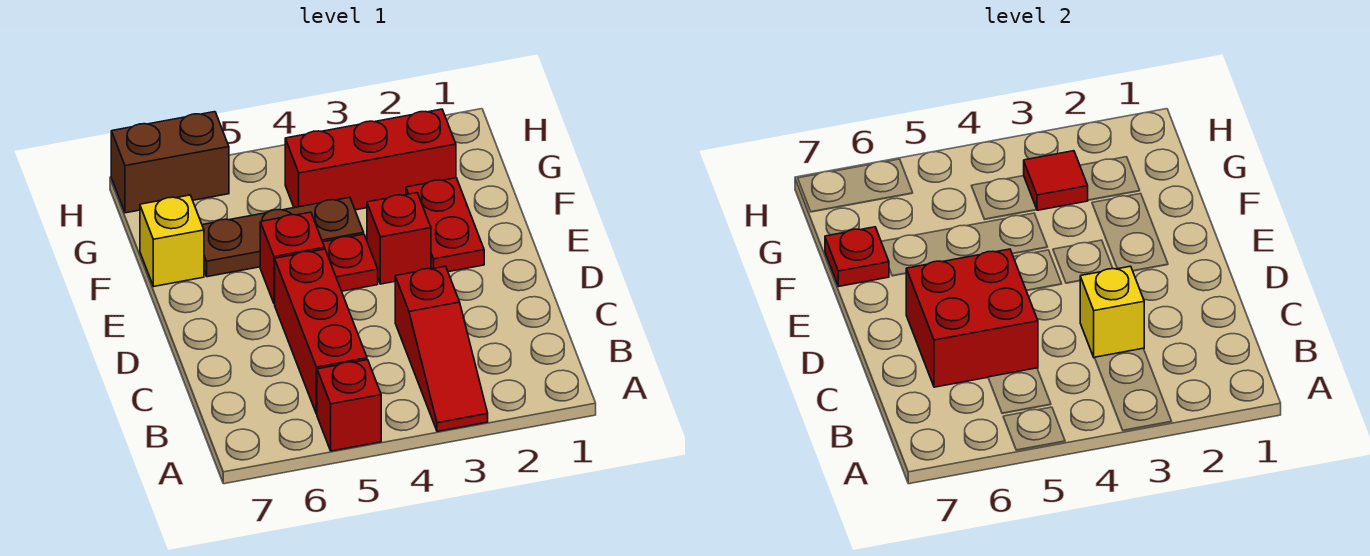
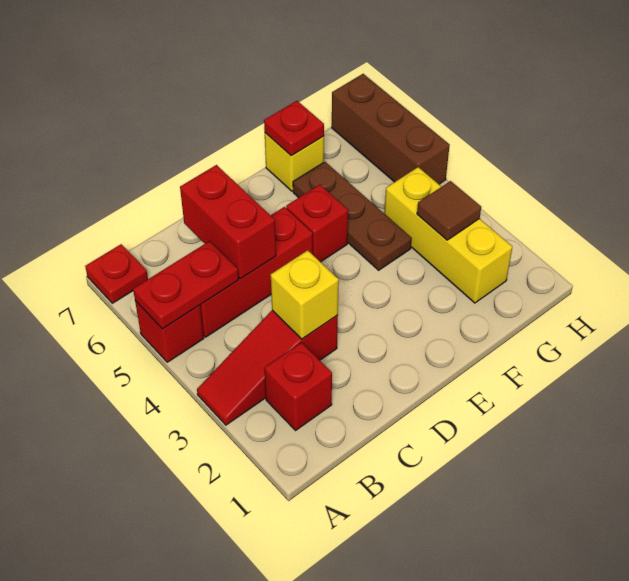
red brick C5:D6 level 2 -> red brick C5:C6 level 2
red plate E2:F2 level 1 -> red plate A5:B5 level 2
red brick E3 level 1 -> red brick B2 level 1
red plate E4 level 1 -> red plate A7 level 1
red brick G2:G4 level 1 -> yellow brick G2:G4 level 1
red tile G3 level 2 -> brown tile G3 level 2
brown brick H6:H7 level 1 -> brown brick H5:H7 level 1

